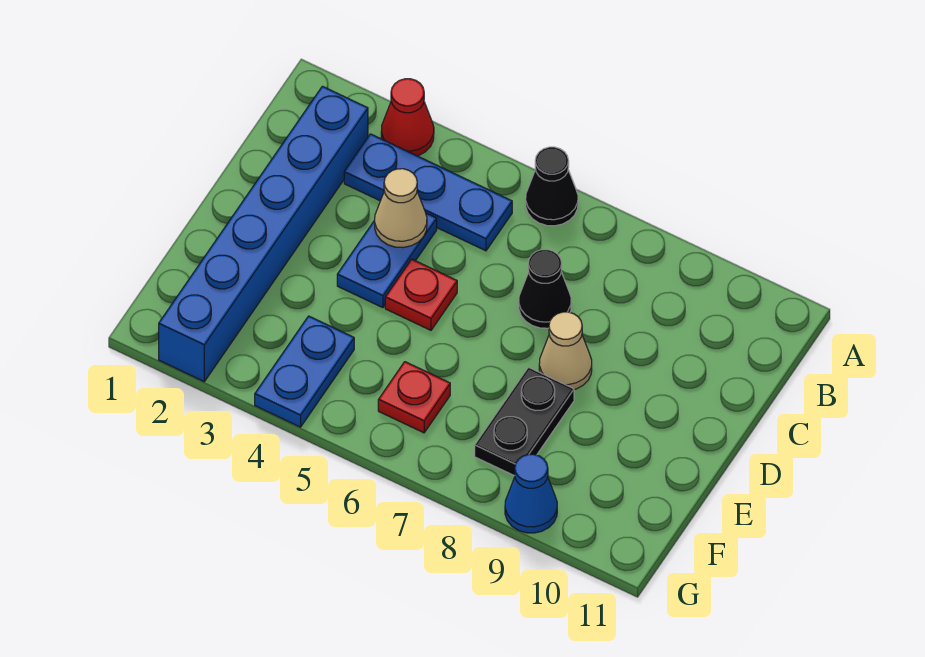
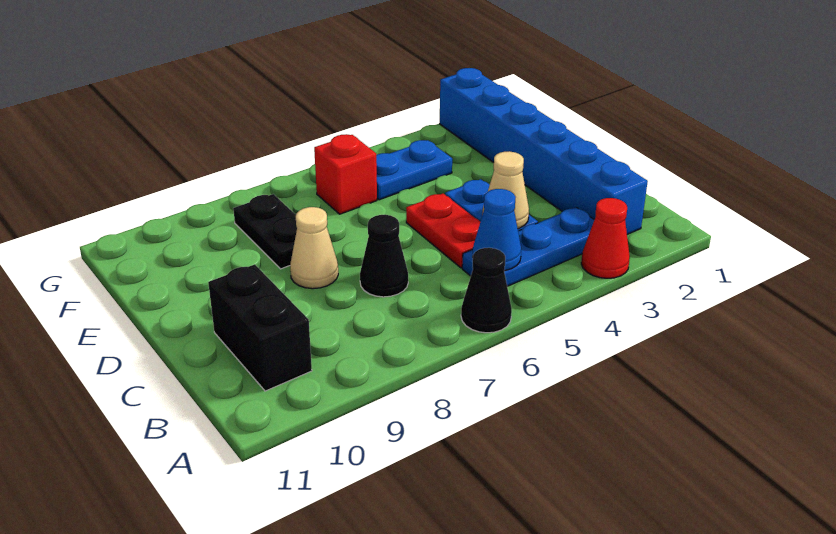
none -> black brick B10:C10 level 1
red plate D5 level 1 -> red plate C5:D5 level 1
blue plate F4:G4 level 1 -> blue plate F4:F5 level 1
red plate F6 level 1 -> red brick F6 level 1
blue cone G9 level 1 -> blue cone B5 level 2

